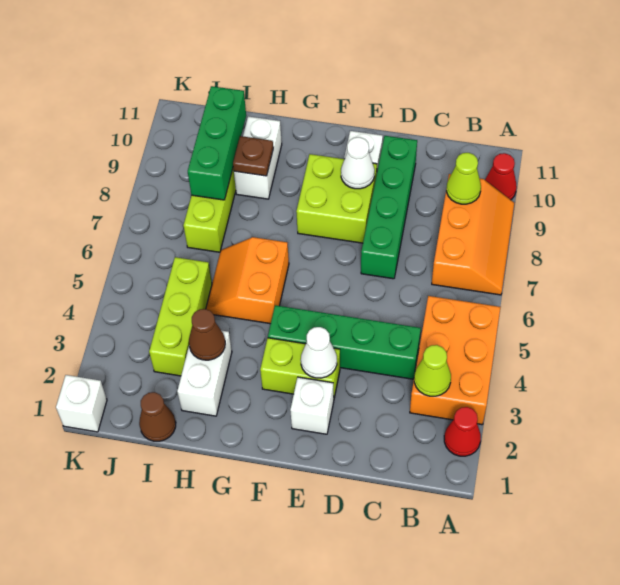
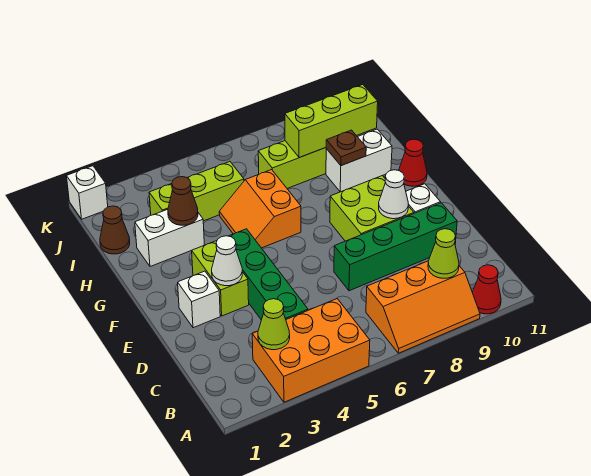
red cone A2 level 1 -> red cone G11 level 1
orange slope G5:H6 level 1 top G -> orange slope G5:H6 level 1 top 6
green brick I8:I10 level 2 -> lime brick I8:I10 level 2

